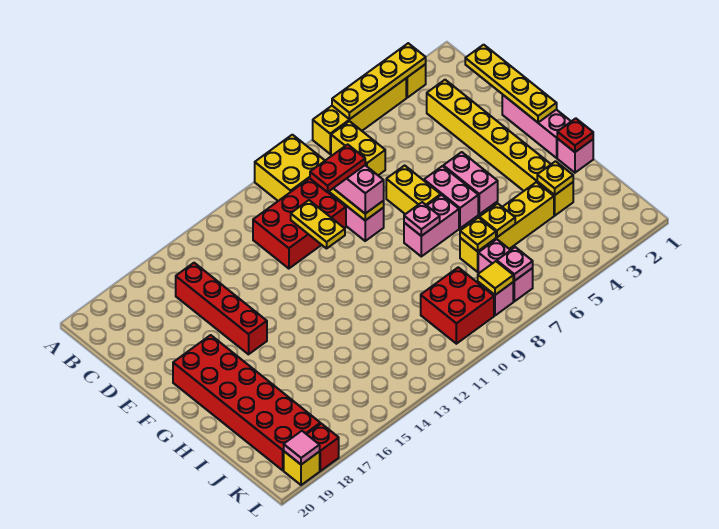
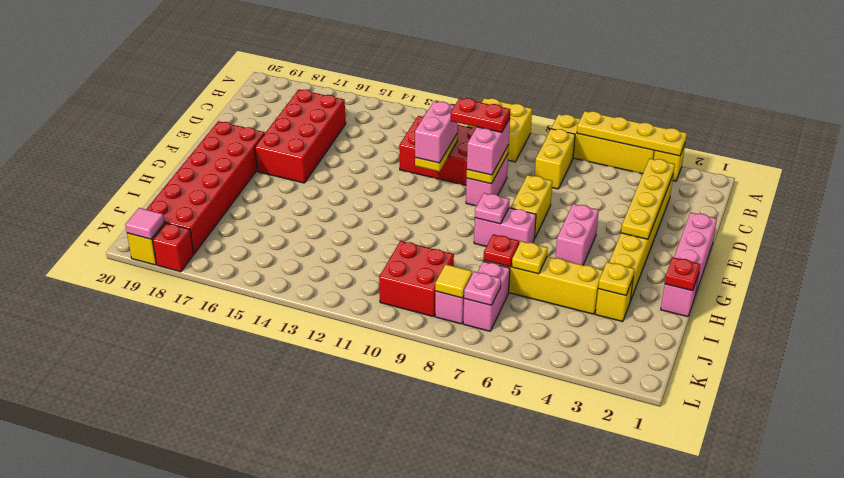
yellow plate C1:F1 level 2 -> yellow plate C3:F3 level 2
red brick C16:F16 level 1 -> red brick C16:F17 level 1
pink brick F6:G6 level 1 -> pink brick D11:E11 level 3
yellow plate I7 level 2 -> red plate I7 level 2

